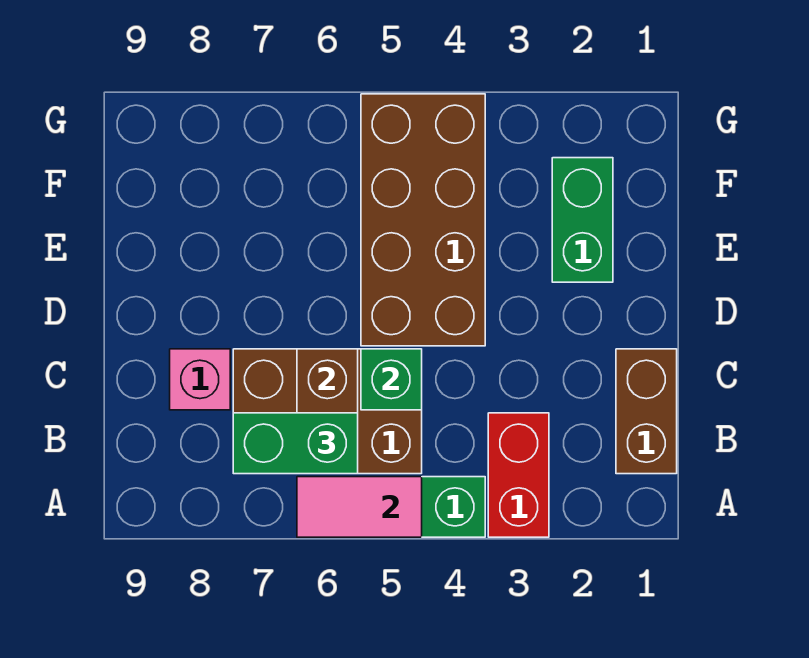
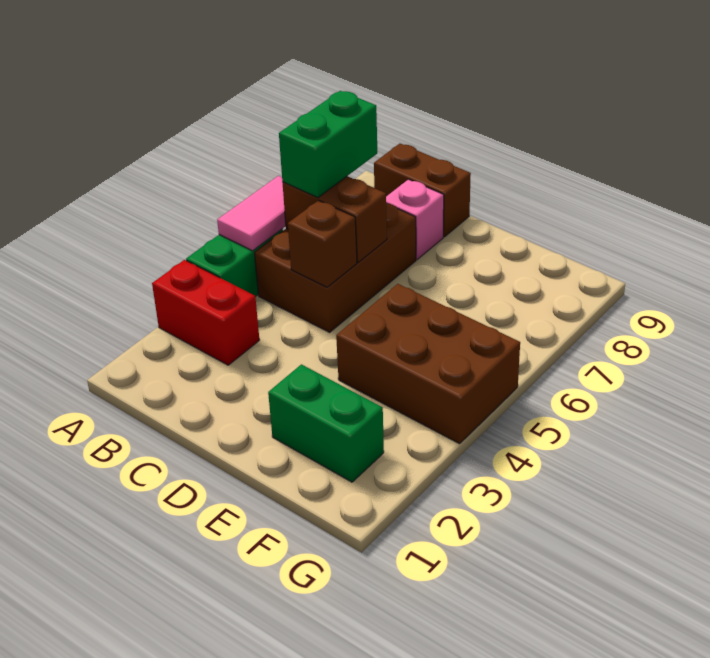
brown brick B1:C1 level 1 -> brown brick B9:C9 level 1
green brick C5 level 2 -> brown brick C5 level 2
brown brick D4:G5 level 1 -> brown brick E4:G5 level 1

